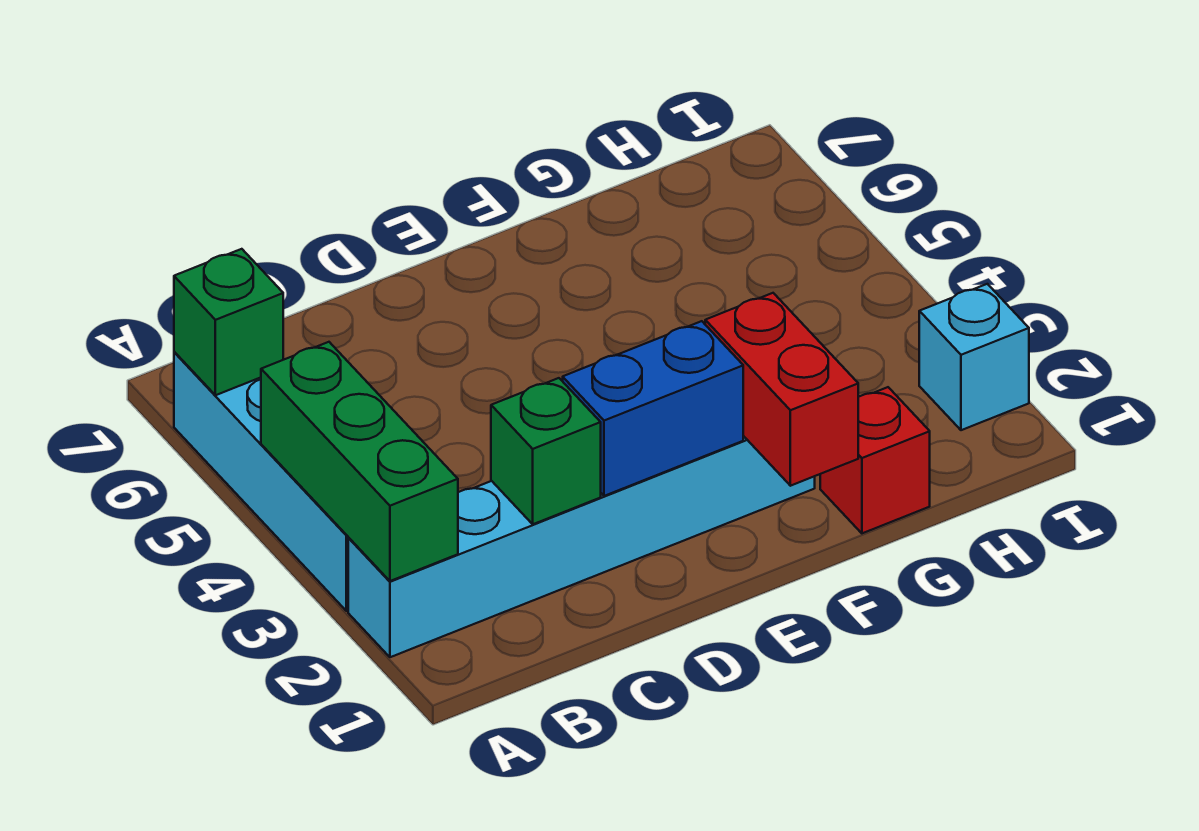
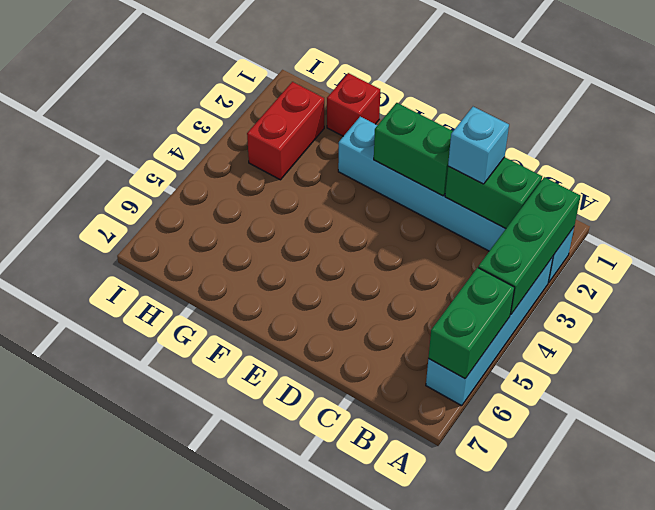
green brick A6 level 2 -> green brick A5:A6 level 2
green brick C2 level 2 -> green brick B2:C2 level 2
blue brick D2:E2 level 2 -> green brick D2:E2 level 2
red brick F1:F2 level 2 -> red brick H2:H3 level 1
cyan brick I2 level 1 -> cyan brick C2 level 3

